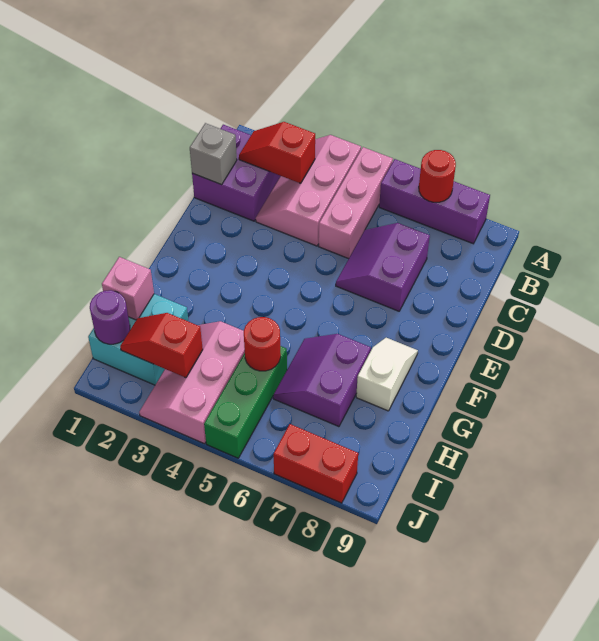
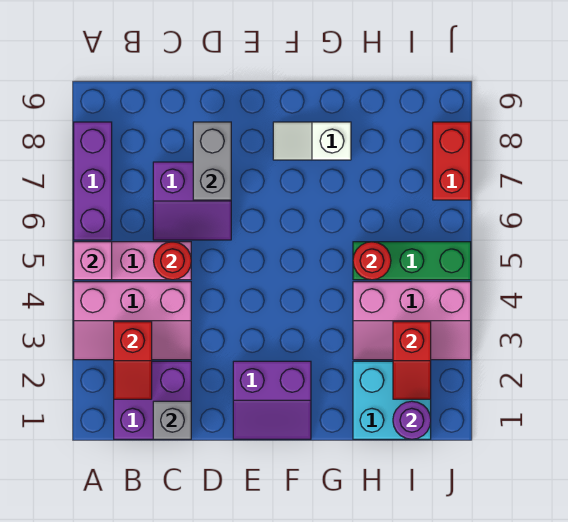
red round brick A7 level 2 -> red round brick C5 level 2
none -> grey brick D7:D8 level 2
purple slope G6:H7 level 1 top 7 -> purple slope E1:F2 level 1 top 2
pink brick H1 level 2 -> pink brick A5 level 2

